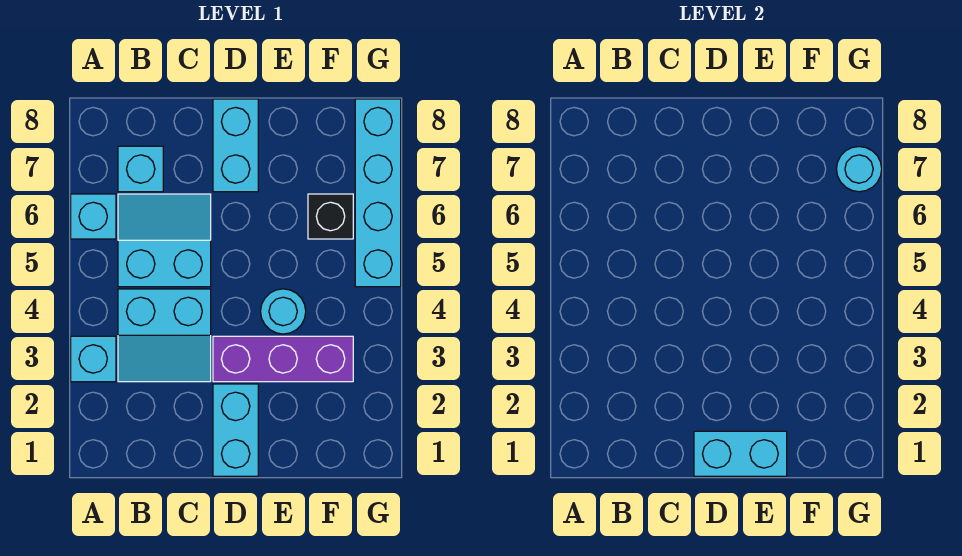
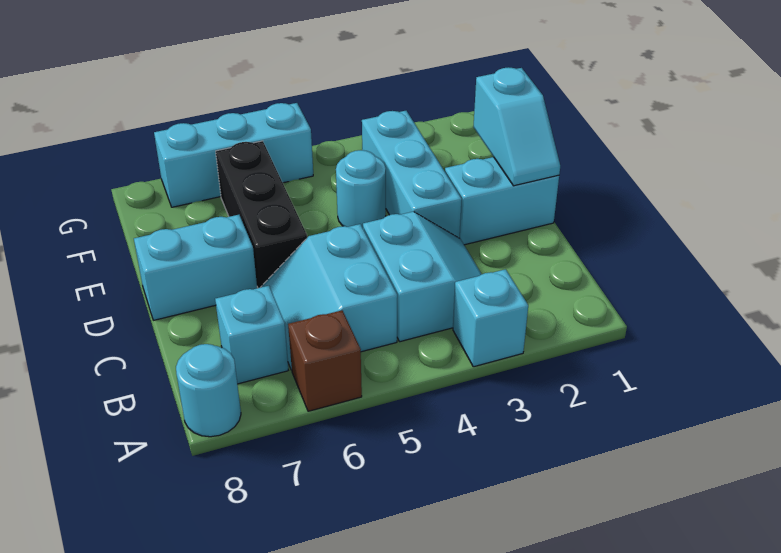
cyan brick A6 level 1 -> brown brick A6 level 1
cyan brick D1:E1 level 2 -> cyan slope D1:E1 level 2 top E
purple brick D3:F3 level 1 -> cyan brick D3:F3 level 1
black brick F6 level 1 -> black brick D6:F6 level 1
cyan brick G5:G8 level 1 -> cyan brick G5:G7 level 1
cyan round brick G7 level 2 -> cyan round brick A8 level 1

